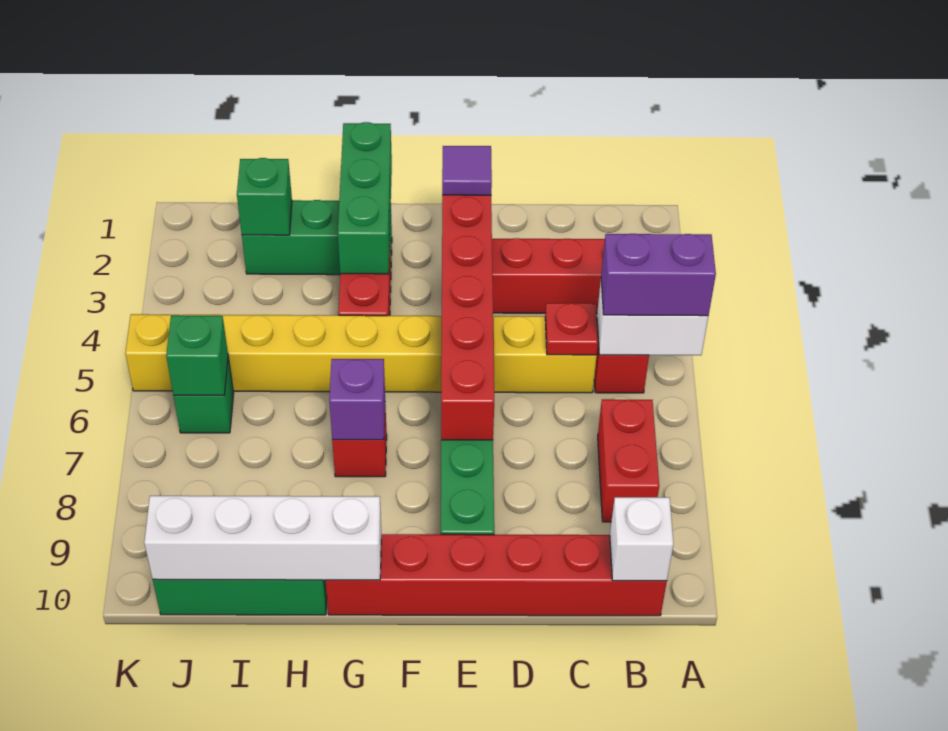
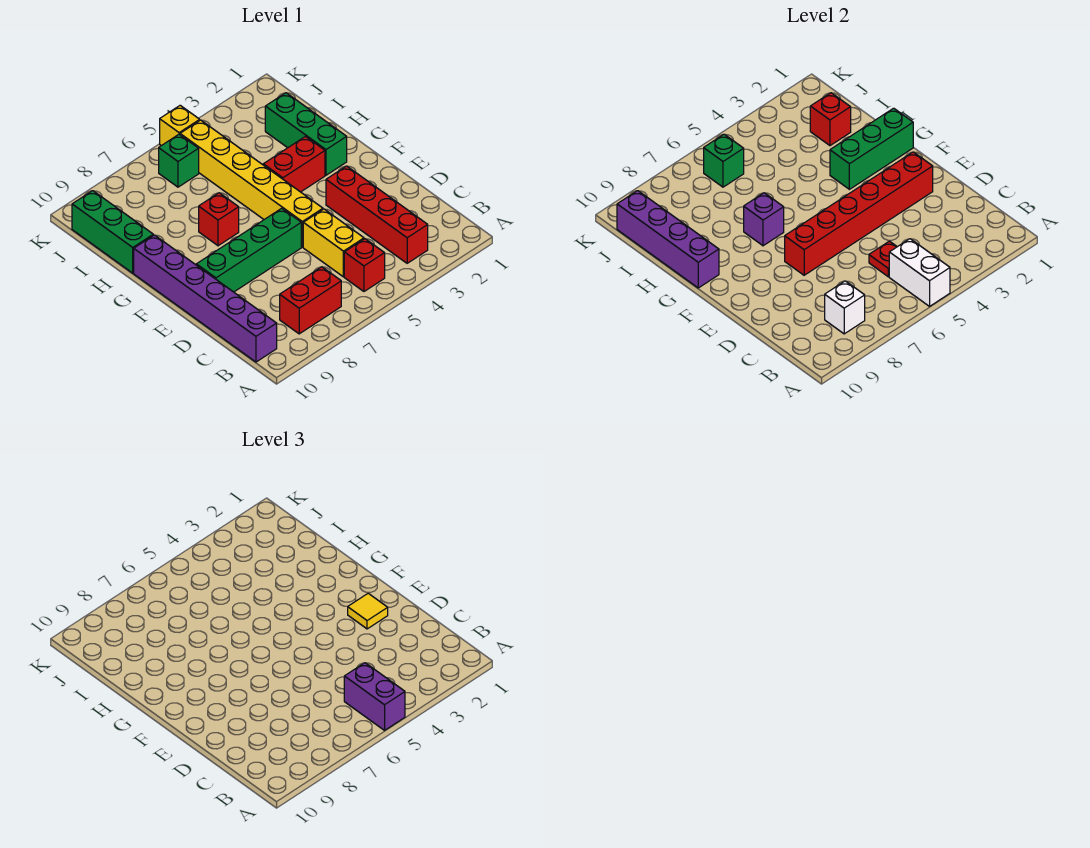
red brick B10:G10 level 1 -> purple brick B10:G10 level 1
white brick B10 level 2 -> white brick B8 level 2
purple tile E2 level 3 -> yellow tile E2 level 3
white brick G10:J10 level 2 -> purple brick G10:J10 level 2
green brick I2 level 2 -> red brick I2 level 2

